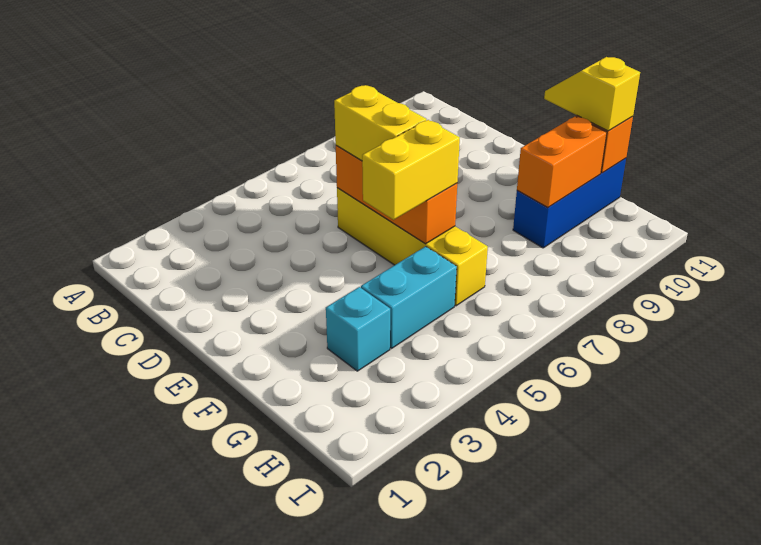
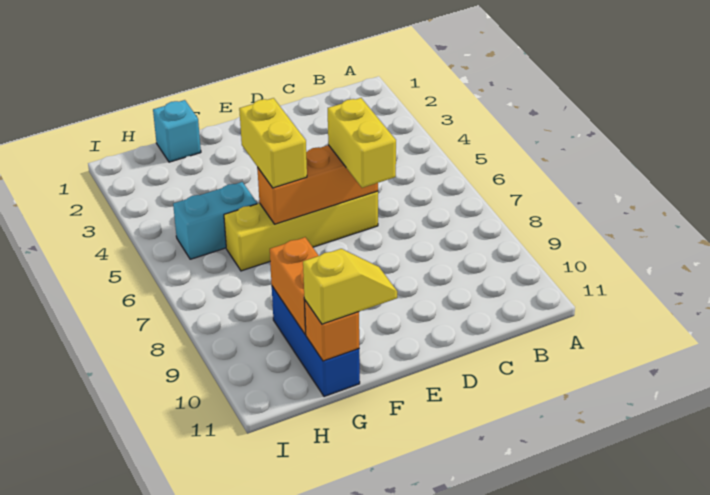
yellow brick D6:E6 level 3 -> yellow brick D6:D7 level 3
cyan brick G3 level 1 -> cyan brick G1 level 1
cyan brick G4:G5 level 1 -> cyan brick G5:H5 level 1

